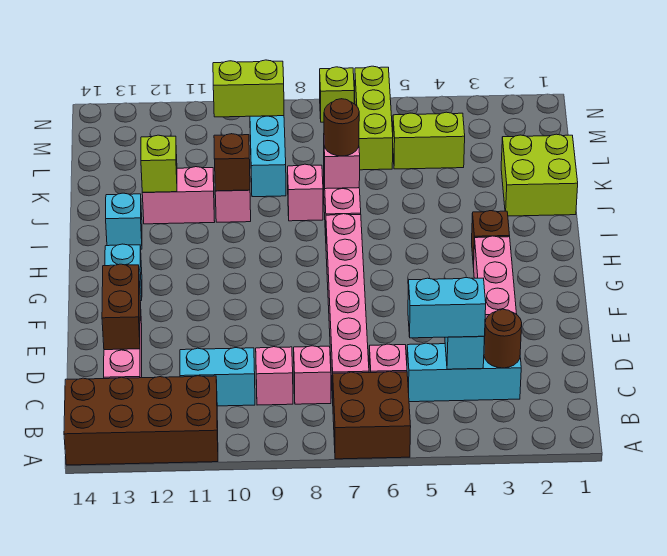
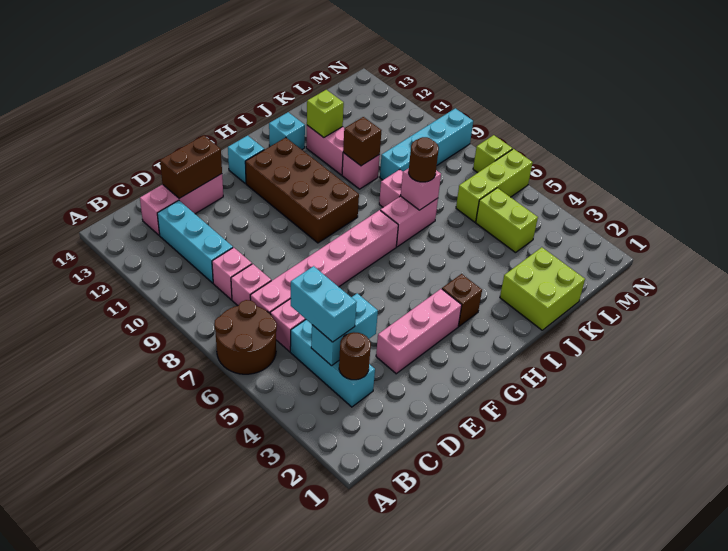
brown brick A6:B7 level 1 -> brown round brick A6:B7 level 1
brown brick A11:B14 level 1 -> brown brick G9:H12 level 1
cyan brick C10:C11 level 1 -> cyan brick C10:C12 level 1
lime brick M9:M10 level 2 -> none

